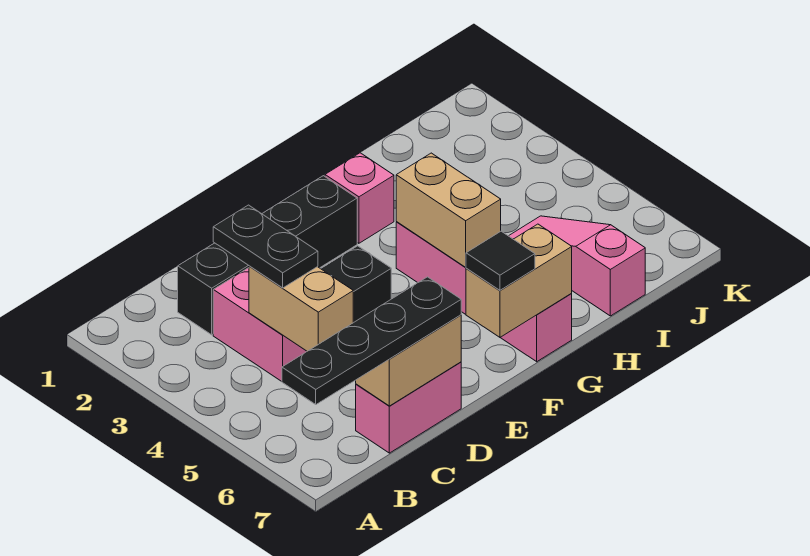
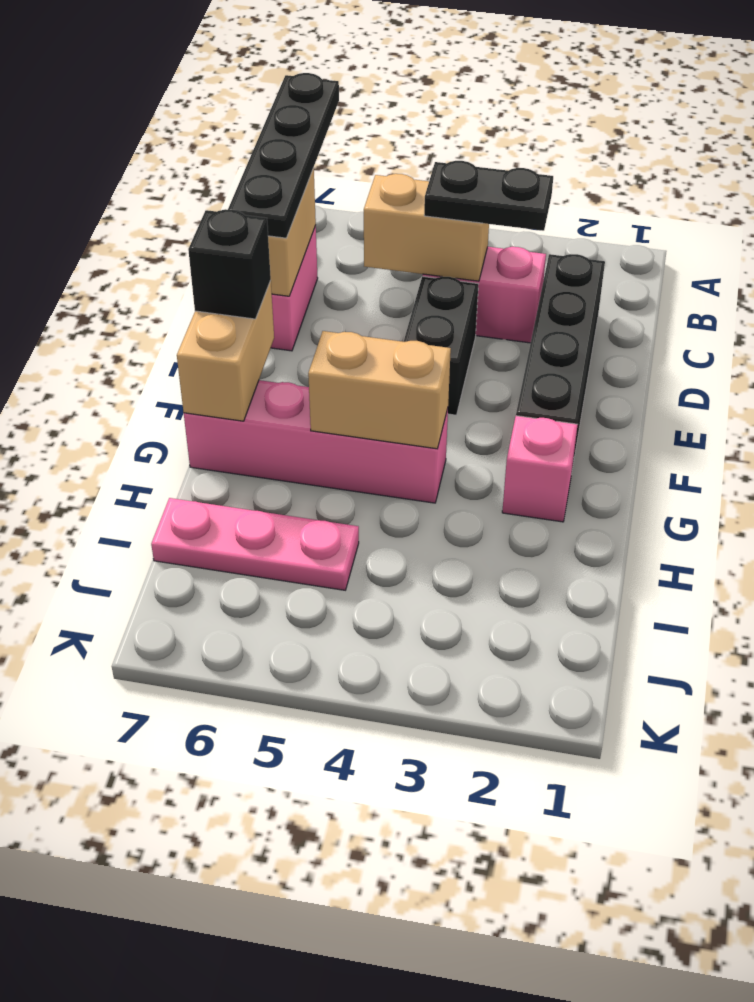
black tile F7 level 3 -> black brick F7 level 3
pink slope I5:I7 level 1 top 7 -> pink plate I5:I7 level 1

